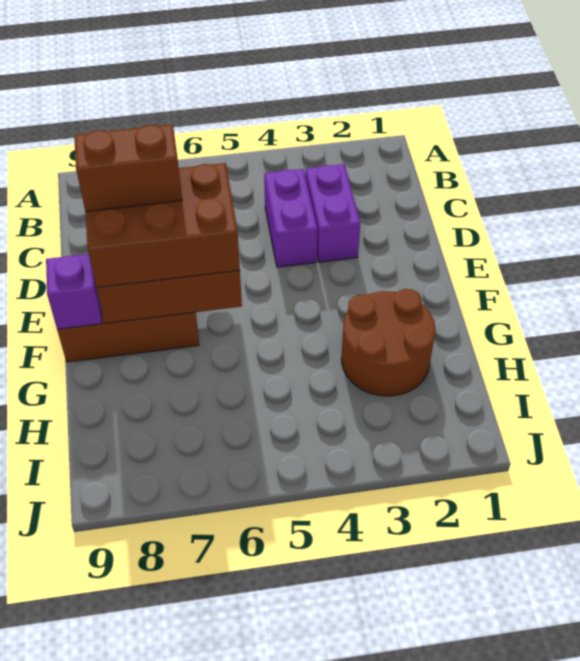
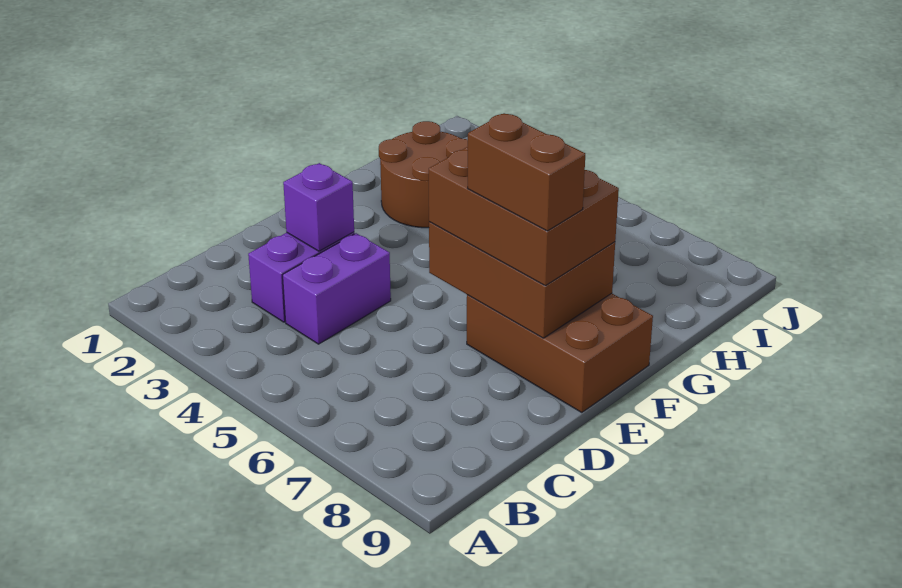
purple brick F9 level 2 -> purple brick D3 level 2

